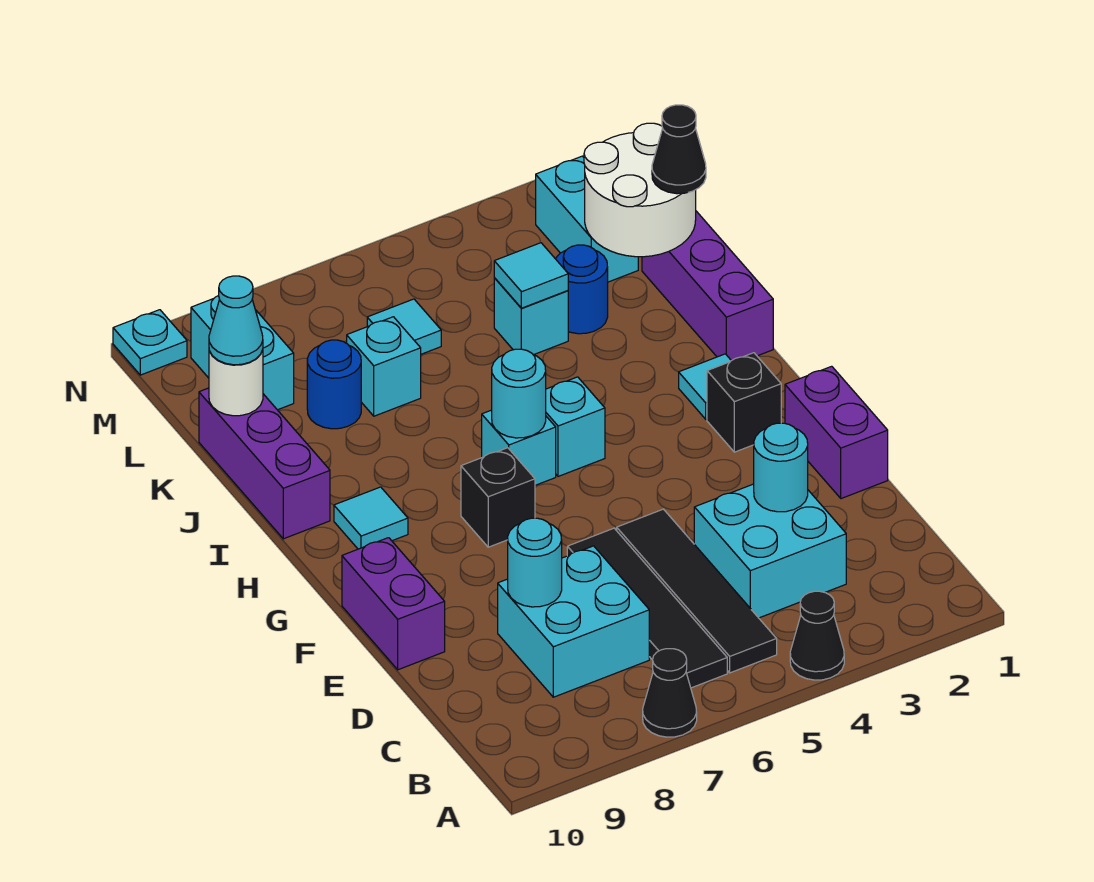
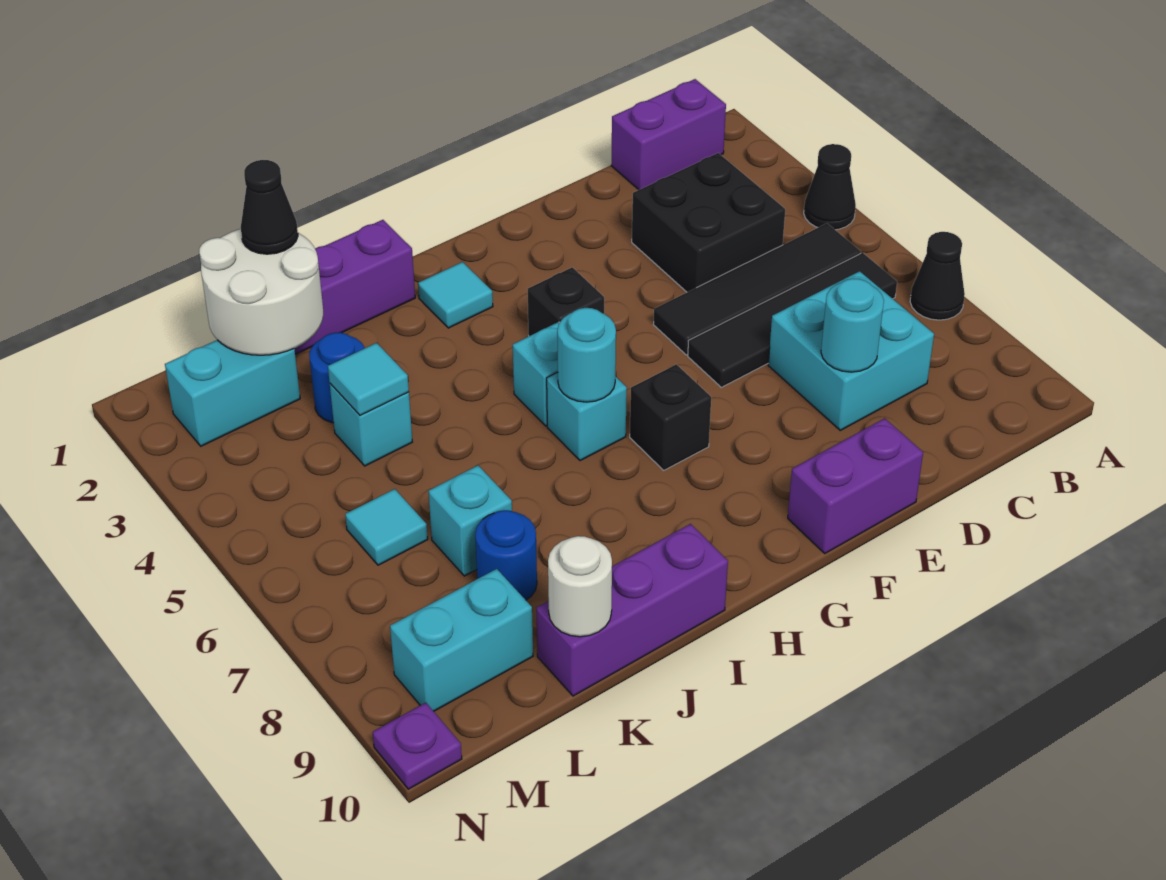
cyan brick C3:D4 level 1 -> black brick C3:D4 level 1
cyan round brick D3 level 2 -> none
purple brick E1:F1 level 1 -> purple brick B1:C1 level 1
black brick G2 level 1 -> black brick G4 level 1
cyan tile H9 level 1 -> none
cyan cone K10 level 3 -> none
cyan plate N10 level 1 -> purple plate N10 level 1

